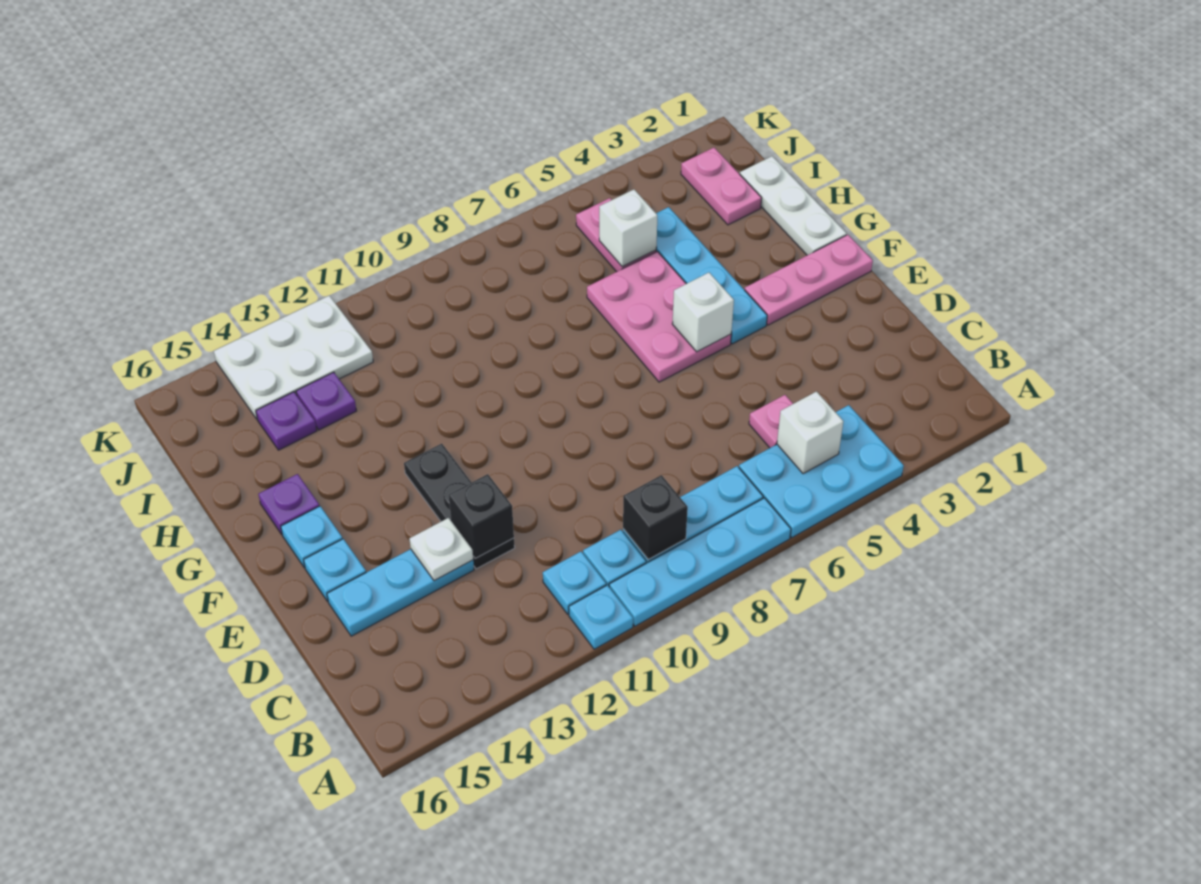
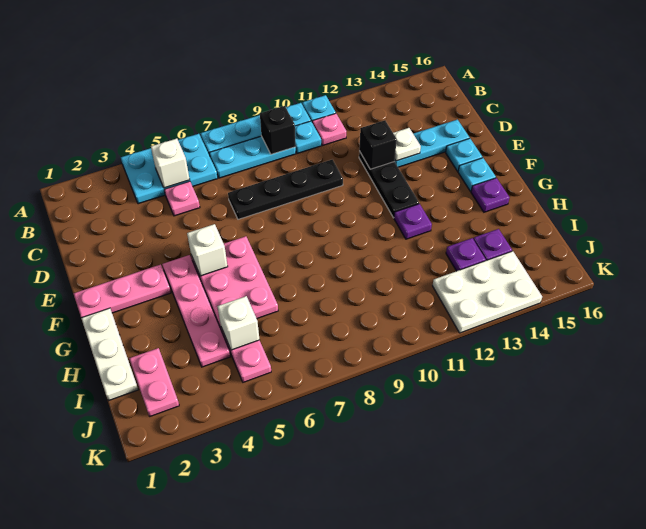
cyan plate B11 level 1 -> pink plate B11 level 1
none -> black plate D7:D10 level 1
cyan plate F4:I4 level 1 -> pink plate F4:I4 level 1
none -> purple plate G12 level 1

